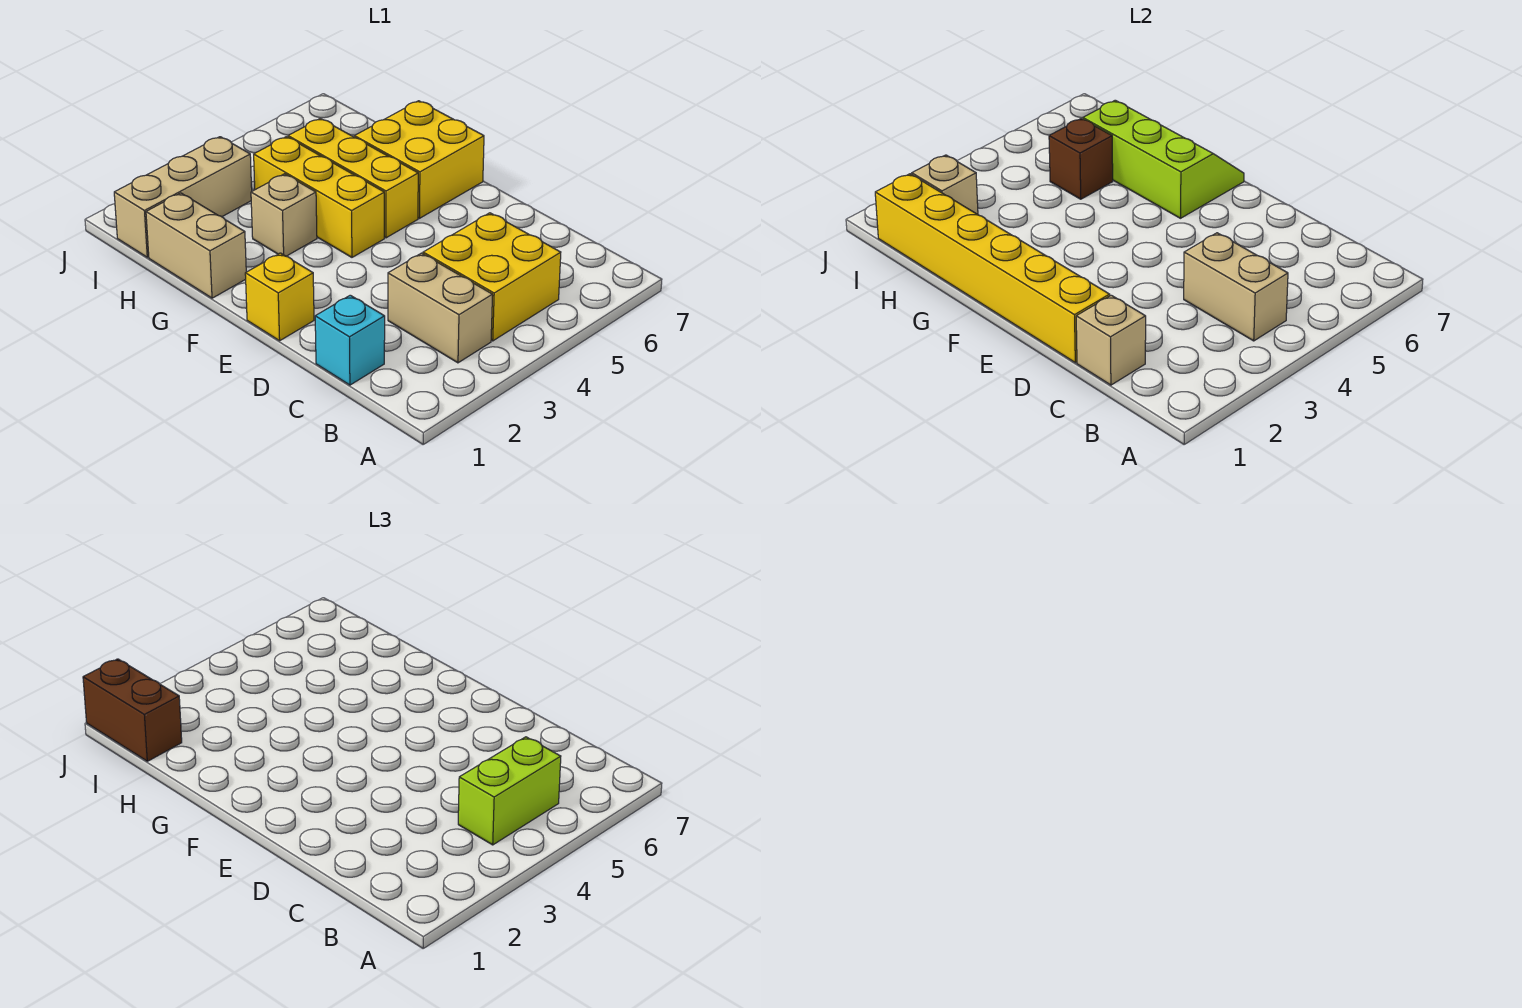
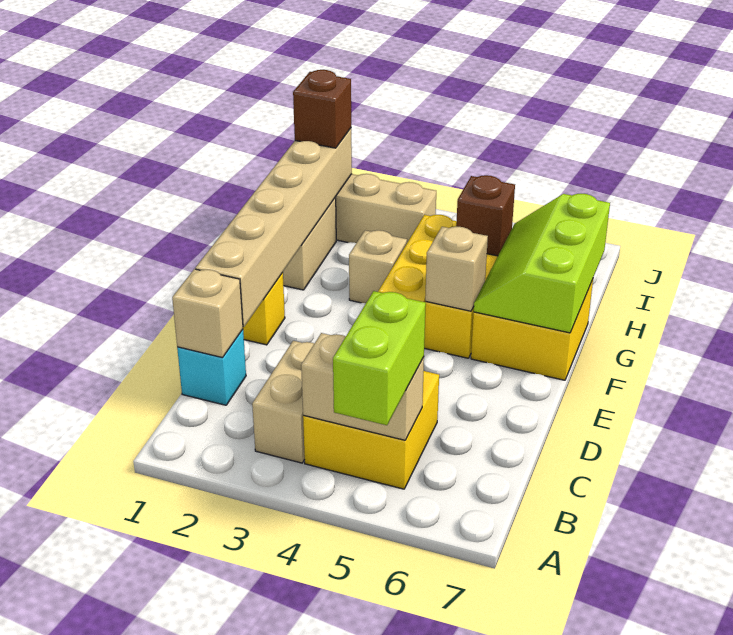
tan brick B4:C4 level 2 -> tan brick B4:B5 level 2
lime brick B4:B5 level 3 -> lime brick A5:B5 level 3
yellow brick D1:I1 level 2 -> tan brick D1:I1 level 2
lime slope F6:H7 level 2 top 6 -> lime slope F6:H7 level 2 top 7
brown brick I1:J1 level 3 -> brown brick I1 level 3
tan brick I2 level 2 -> tan brick F5 level 2

